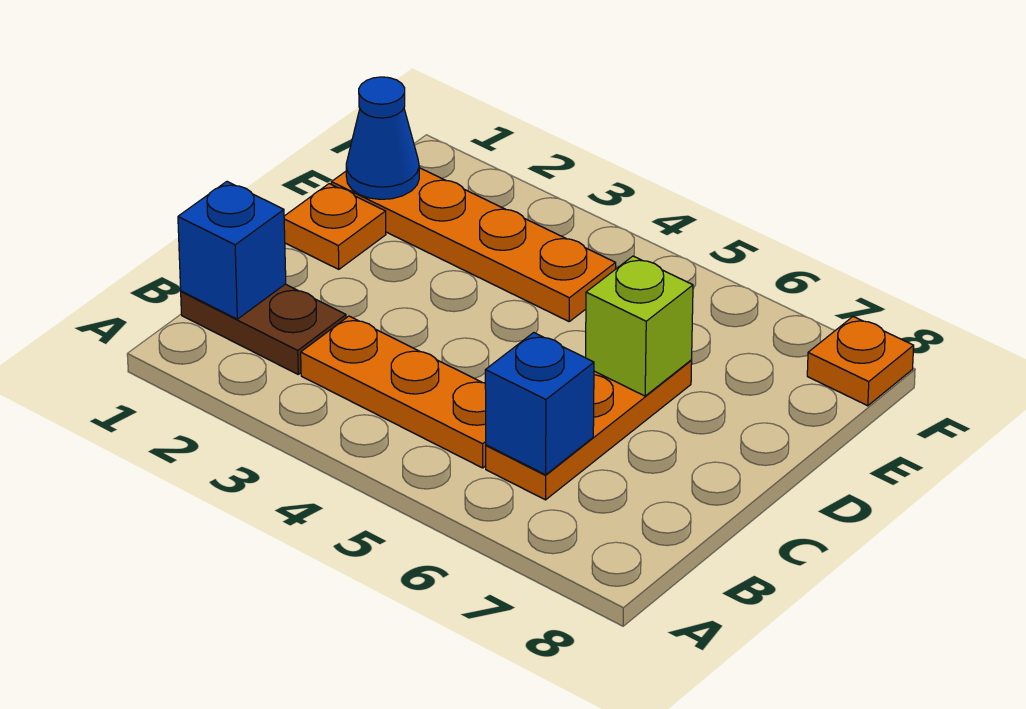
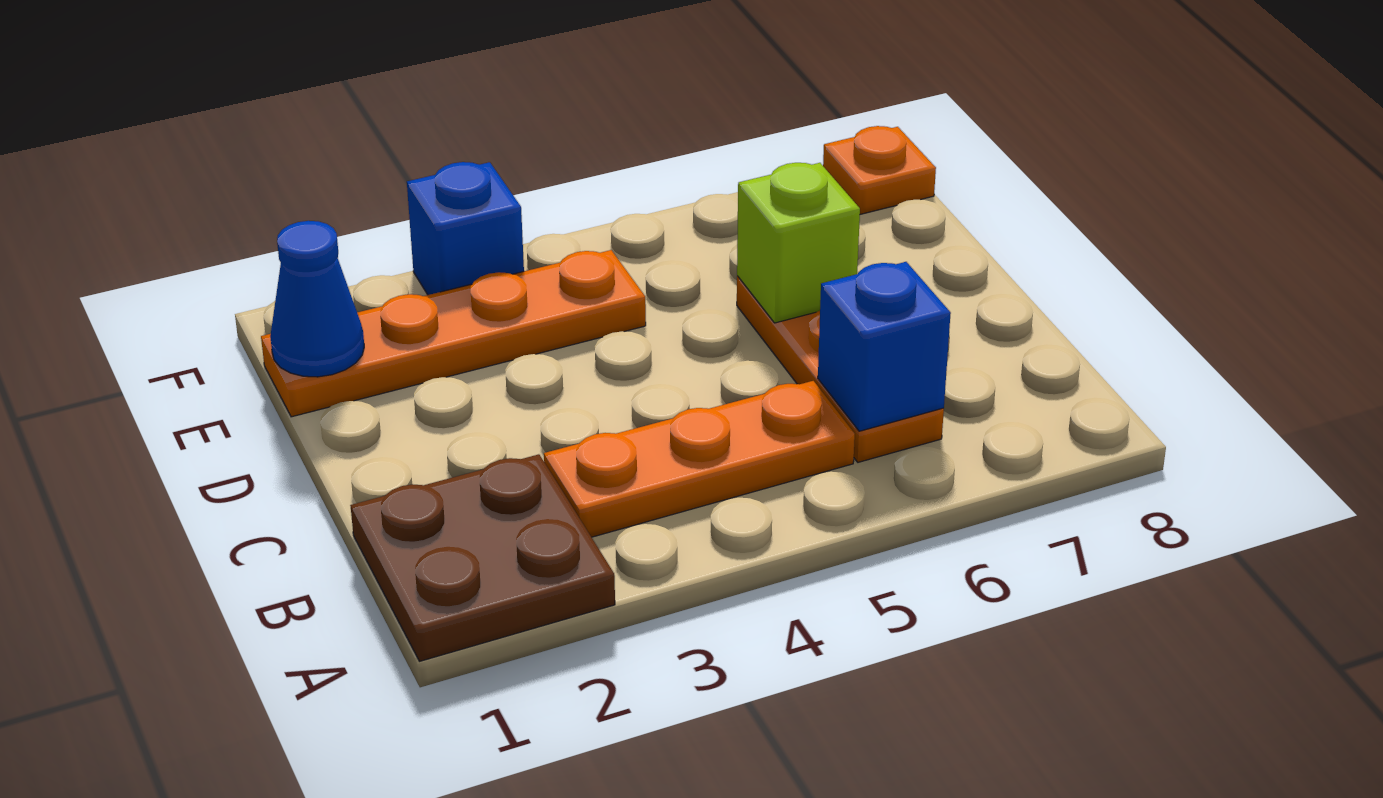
brown plate B1:B2 level 1 -> brown plate A1:B2 level 1
blue brick B1 level 2 -> blue brick F3 level 1
orange plate D1 level 1 -> none

